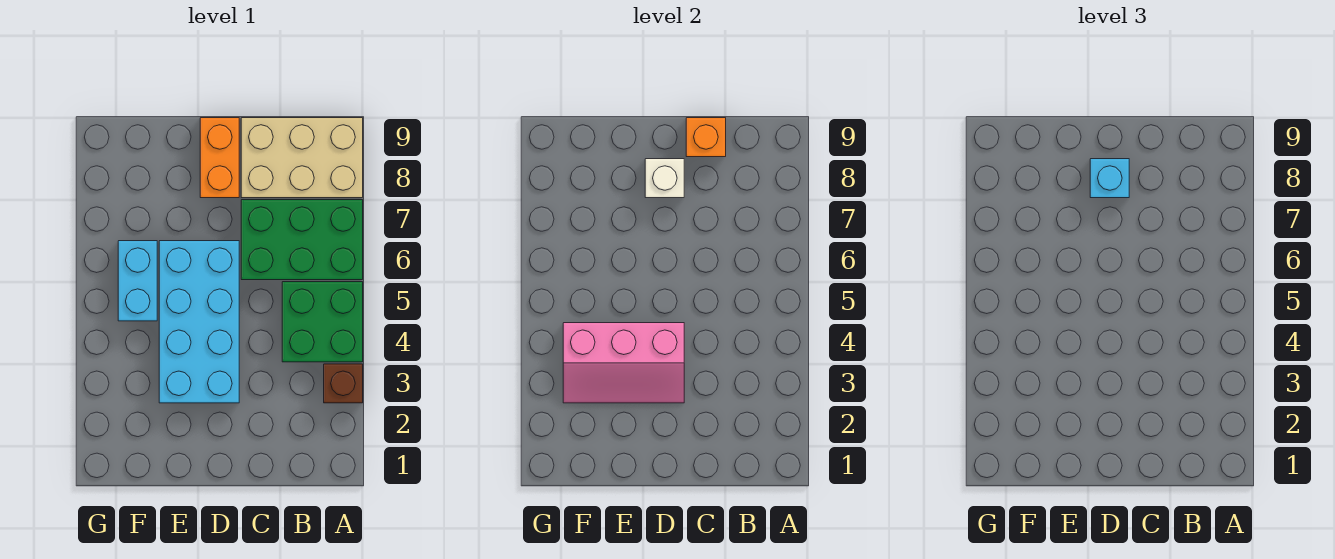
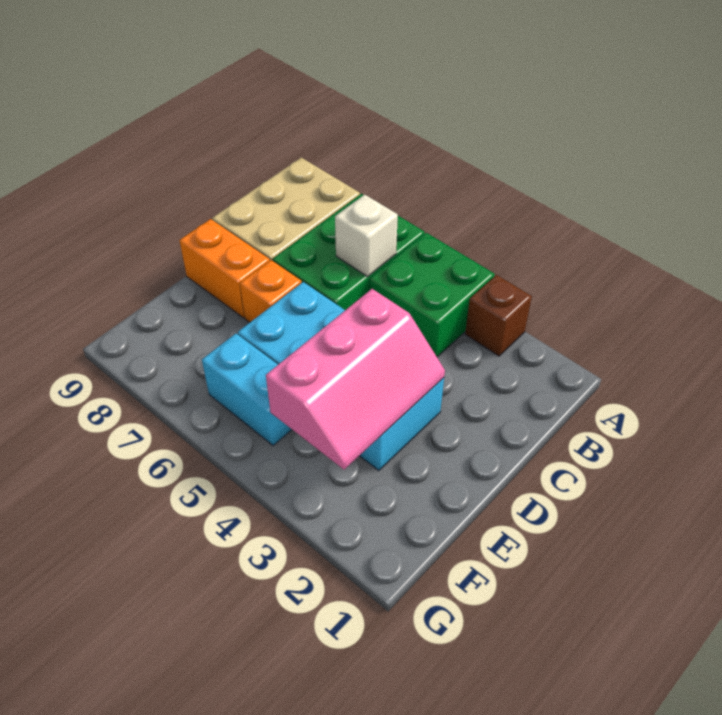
orange brick C9 level 2 -> orange brick D7 level 1
white brick D8 level 2 -> white brick B6 level 2
cyan brick D8 level 3 -> none

